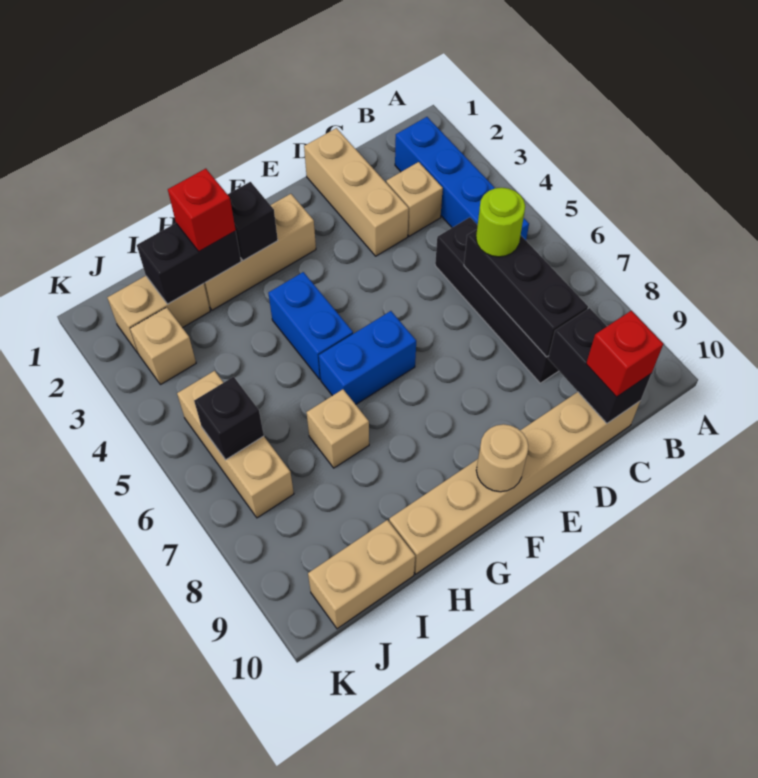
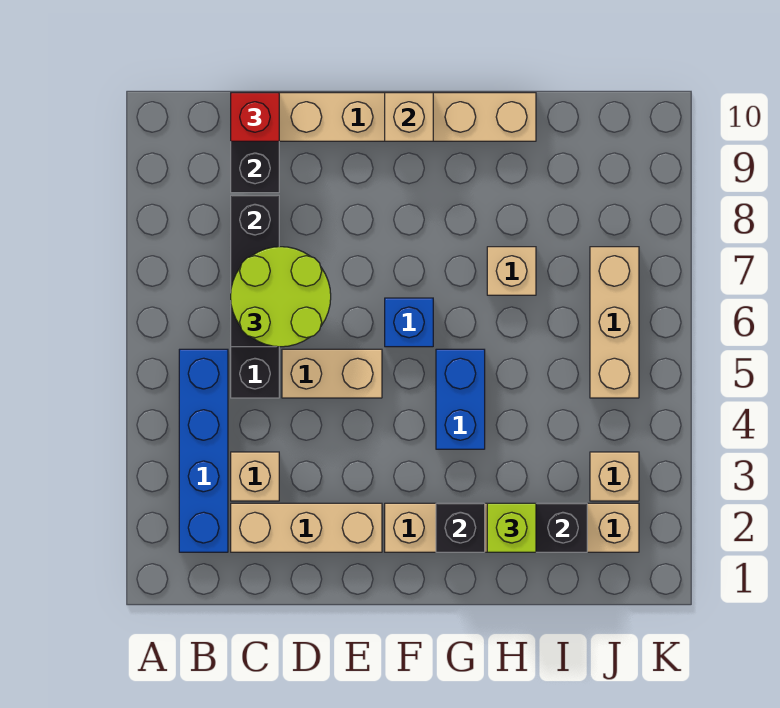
lime round brick C6 level 3 -> lime round brick C6:D7 level 3
tan brick D1:D3 level 1 -> tan brick C2:E2 level 1
blue brick F6:G6 level 1 -> blue brick F6 level 1
tan round brick F10 level 2 -> tan brick F10 level 2
red brick H2 level 3 -> lime brick H2 level 3
tan brick I10:J10 level 1 -> tan brick D5:E5 level 1
black brick J6 level 2 -> none

